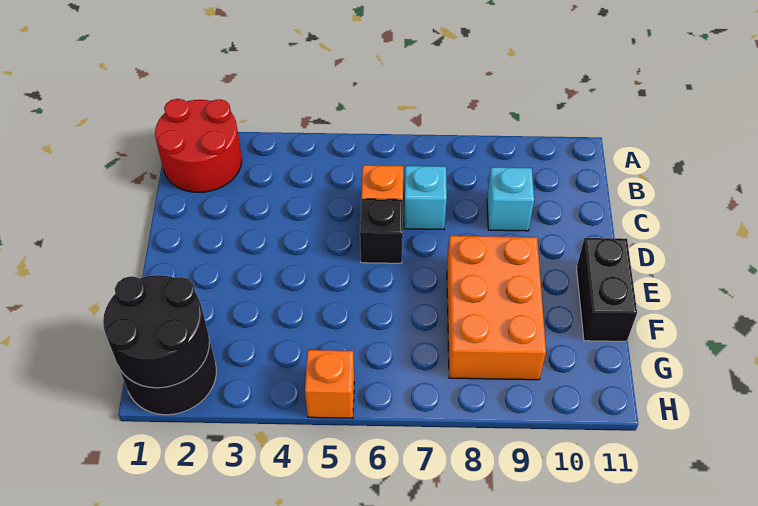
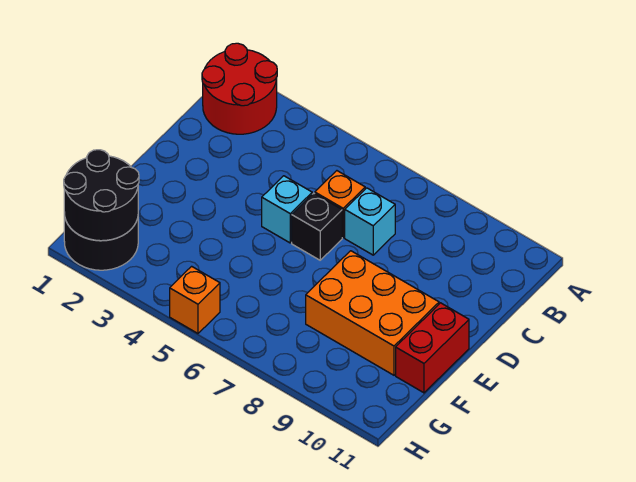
cyan brick C9 level 1 -> cyan brick D5 level 1
orange brick E8:G9 level 1 -> orange brick E8:F10 level 1
black brick E11:F11 level 1 -> red brick E11:F11 level 1

